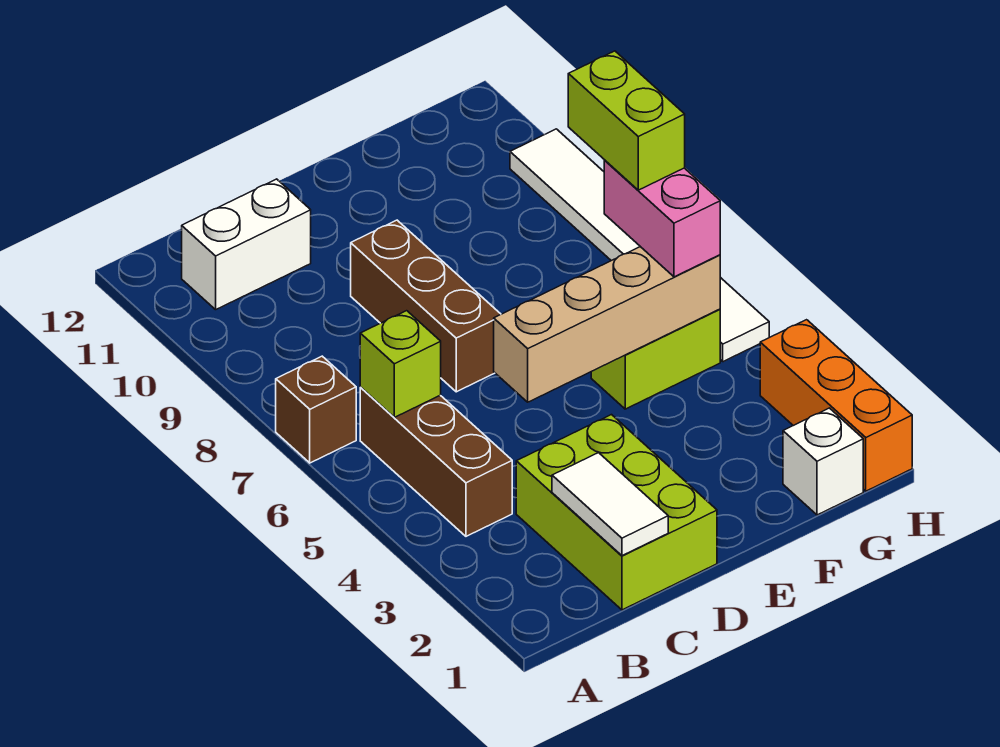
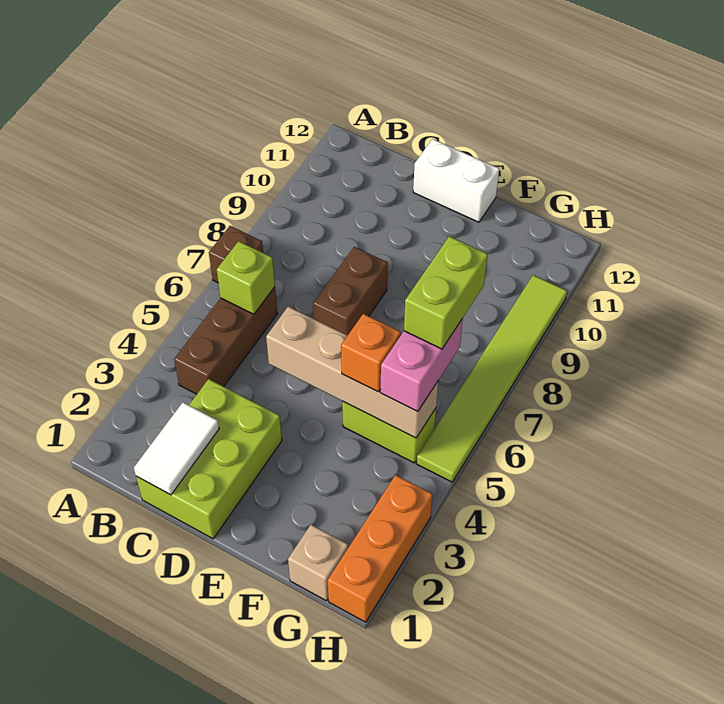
white brick B11:C11 level 1 -> white brick D12:E12 level 1
brown brick D7:D9 level 1 -> brown brick D7:D8 level 1
none -> orange brick F5 level 3
white brick G1 level 1 -> tan brick G1 level 1
white tile H5:H10 level 1 -> lime tile H5:H10 level 1

